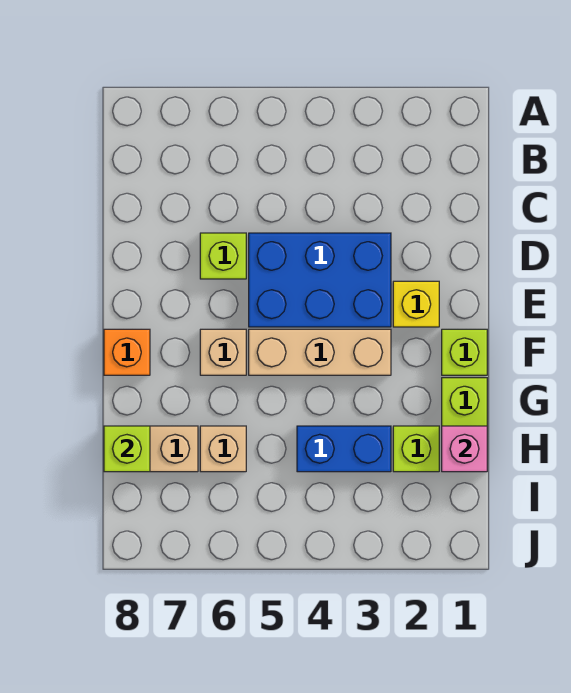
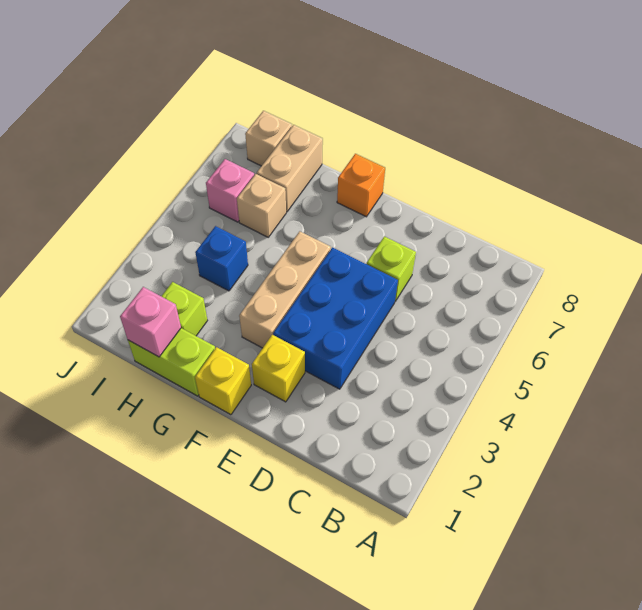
lime brick F1 level 1 -> yellow brick F1 level 1
tan brick F6 level 1 -> tan brick I8 level 1
blue brick H3:H4 level 1 -> blue brick H4 level 1
lime brick H8 level 2 -> none
none -> pink brick I6 level 1

